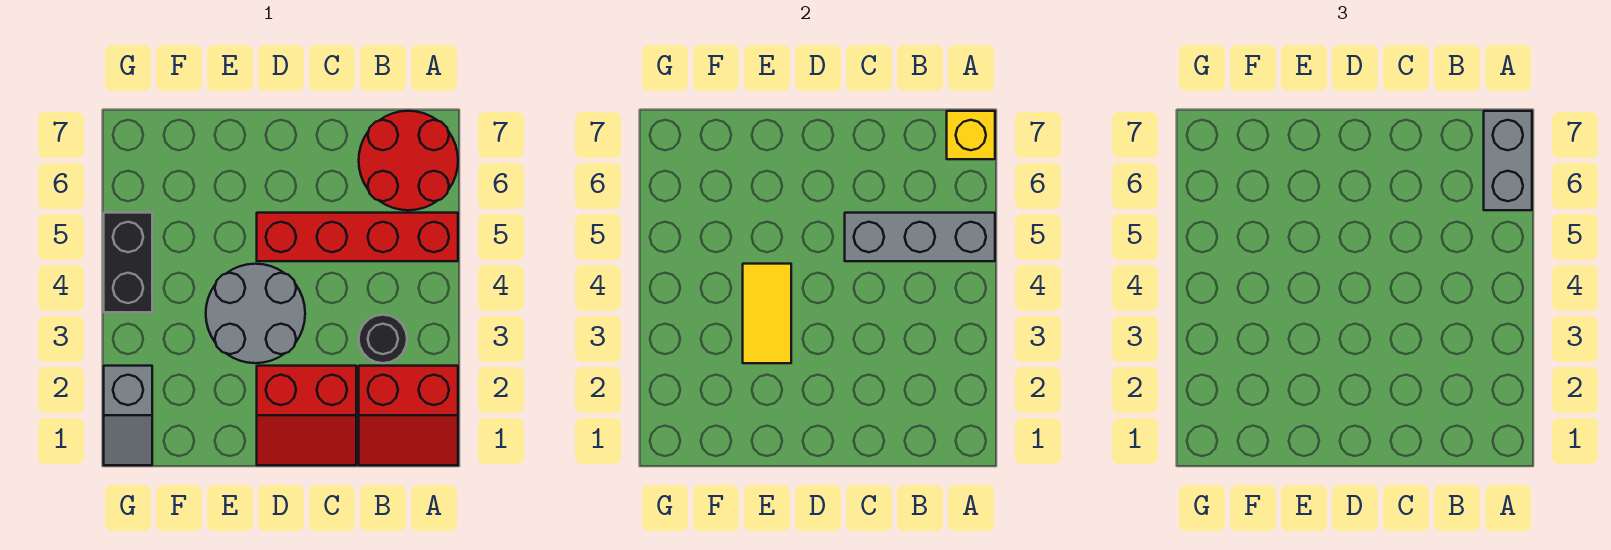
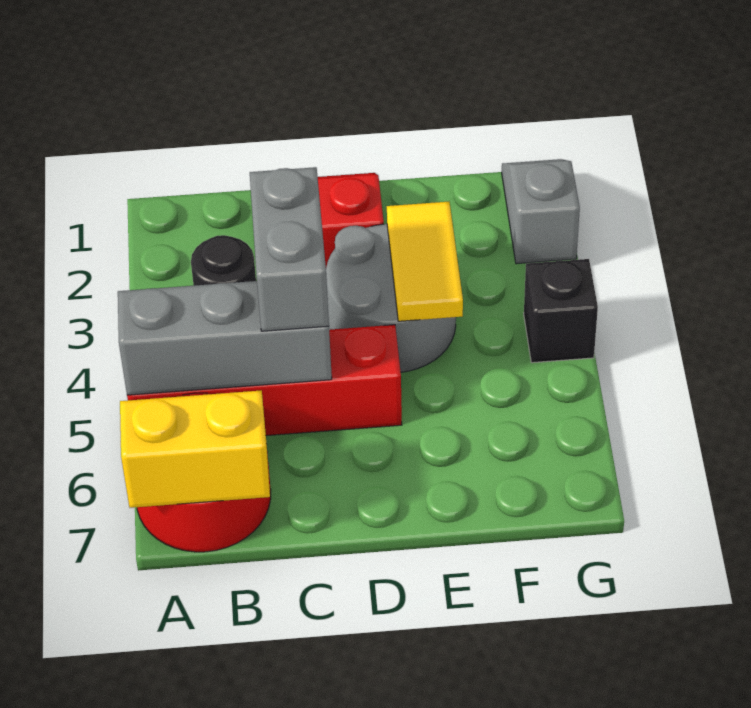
red slope A1:B2 level 1 top 2 -> none
grey brick A6:A7 level 3 -> grey brick C4:C5 level 3
yellow brick A7 level 2 -> yellow brick A7:B7 level 2
black brick G4:G5 level 1 -> black brick G4 level 1

